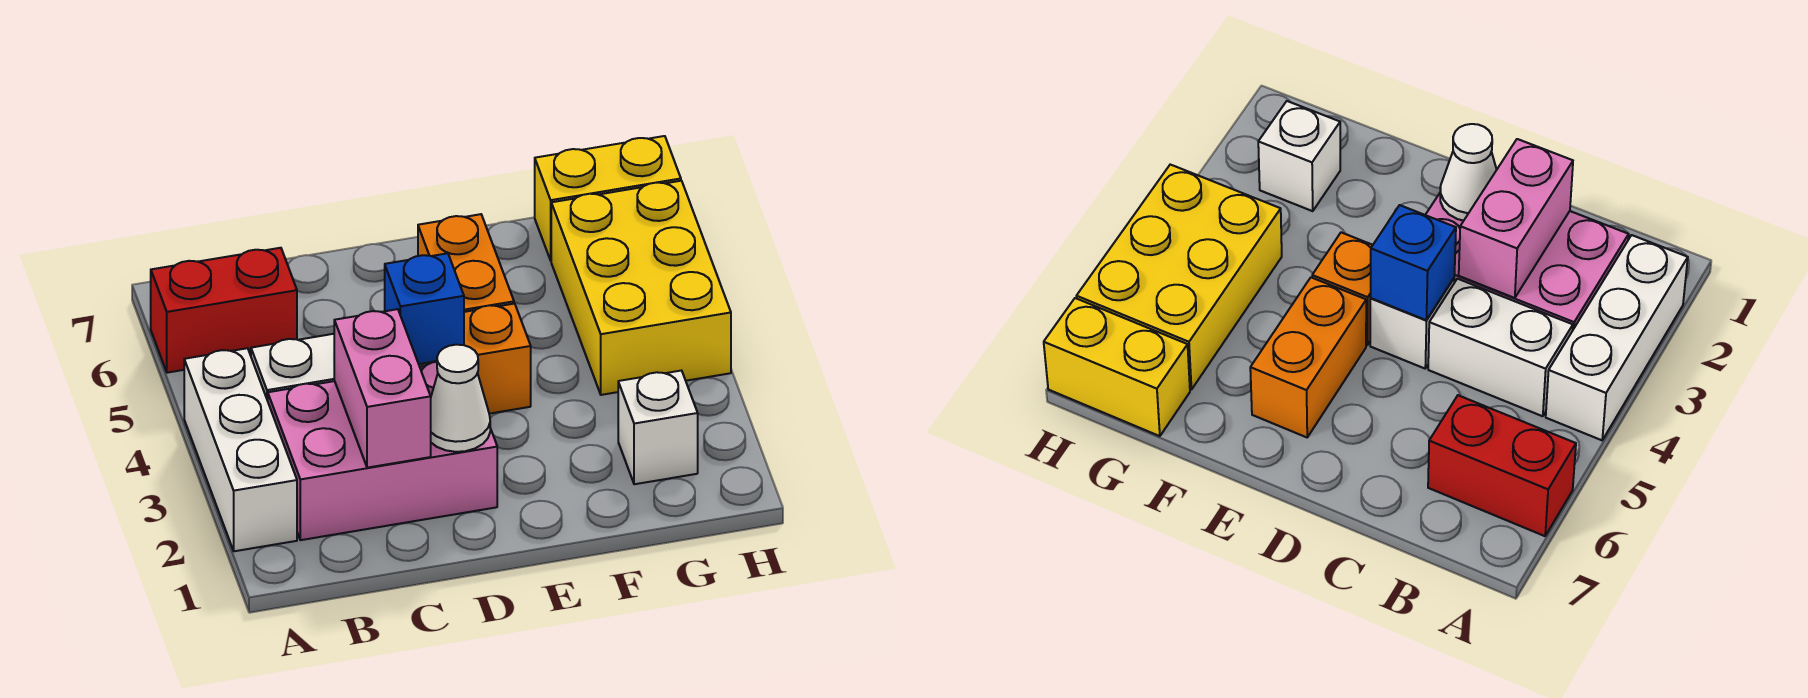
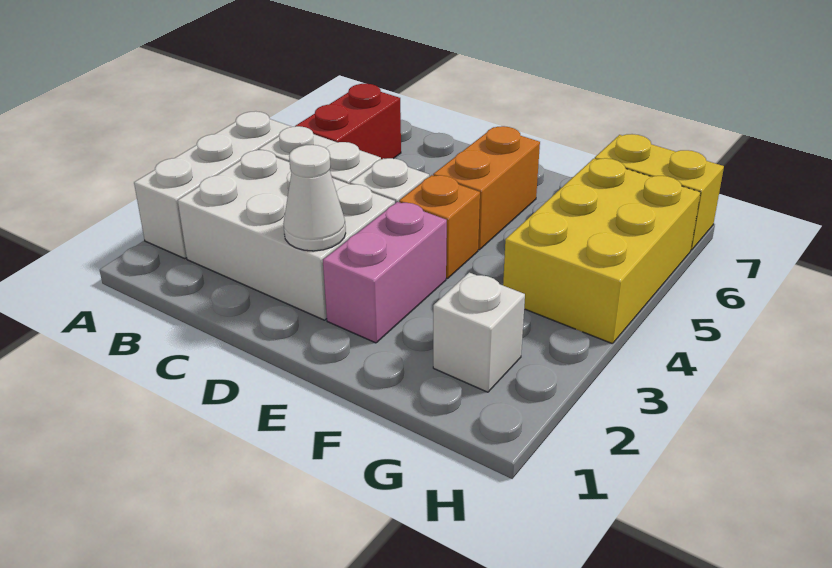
red brick A6:B6 level 1 -> red brick B5:B6 level 1
pink brick B2:D3 level 1 -> white brick B2:D3 level 1
pink brick C2:C3 level 2 -> pink brick E2:E3 level 1
blue brick D4 level 2 -> none

